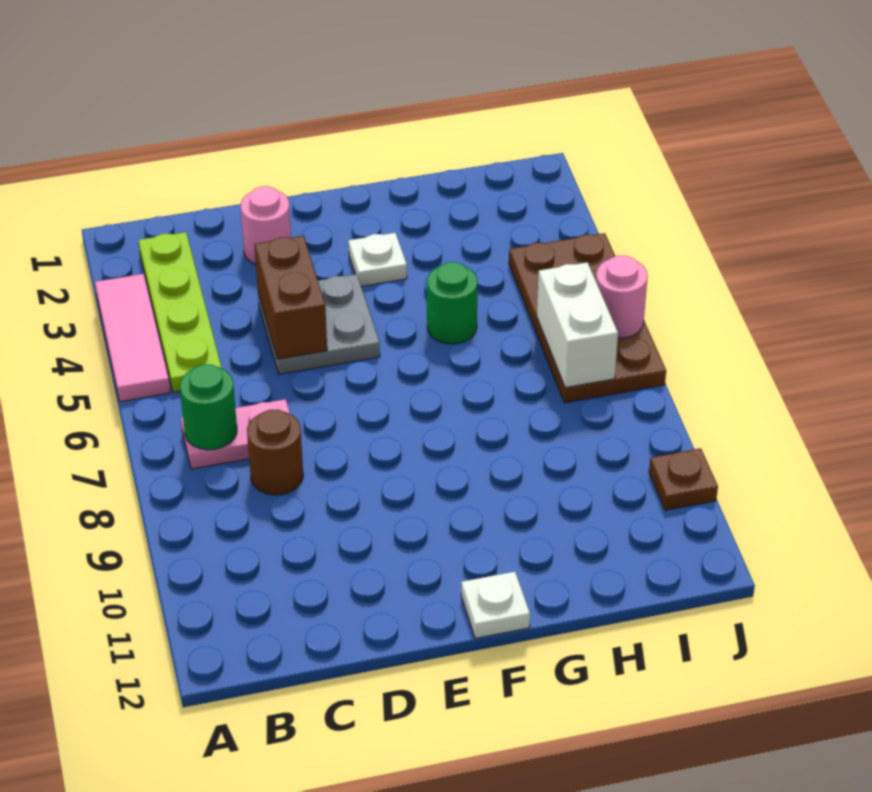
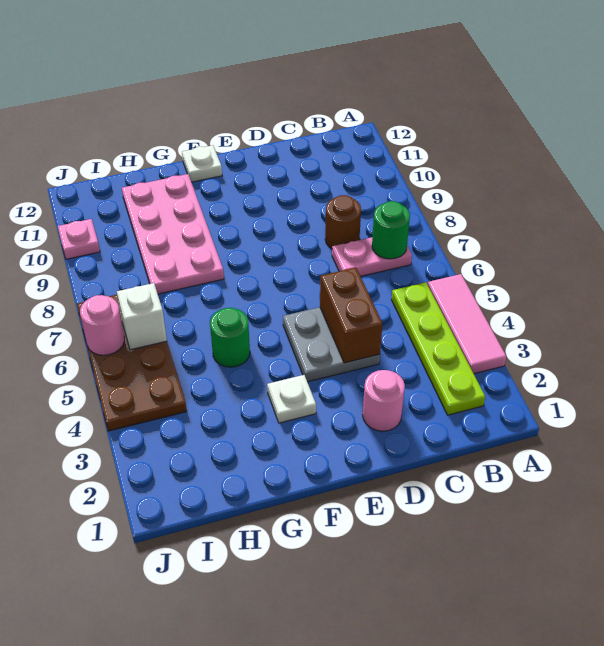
none -> pink plate G8:H11 level 1
white brick I6:I7 level 2 -> white brick I6 level 2
brown plate J10 level 1 -> pink plate J10 level 1

